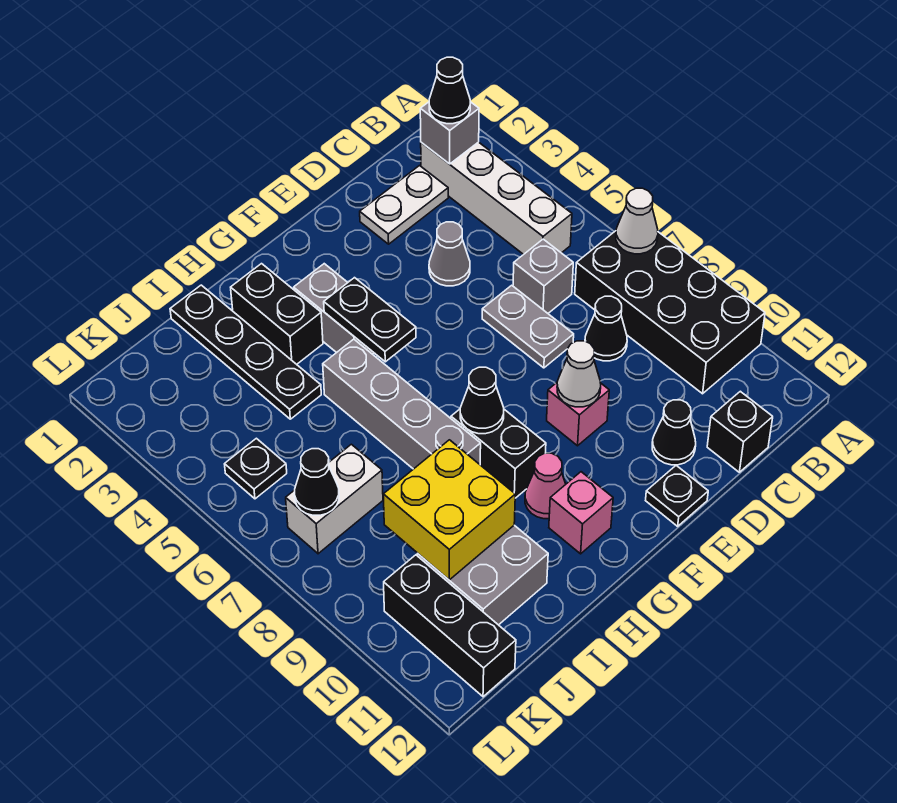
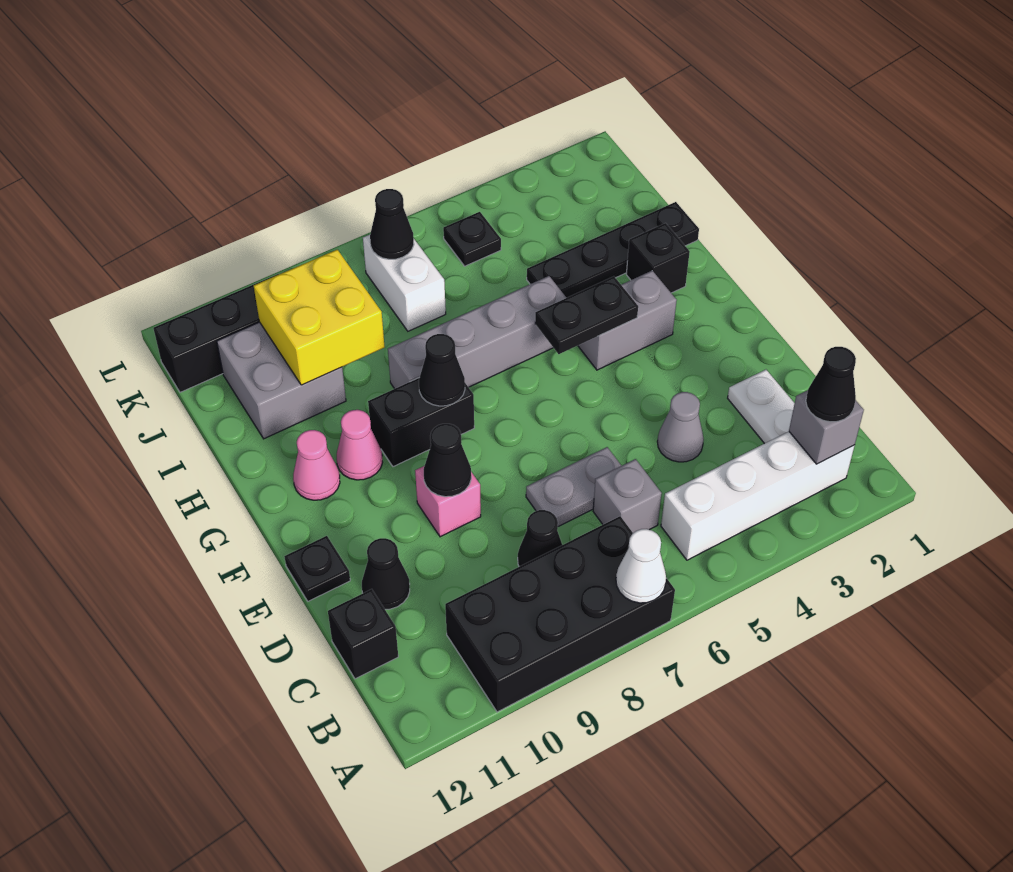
white cone E9 level 2 -> black cone E9 level 2
pink brick G11 level 1 -> pink cone G11 level 1
black brick H2:H3 level 1 -> black brick H2 level 1

